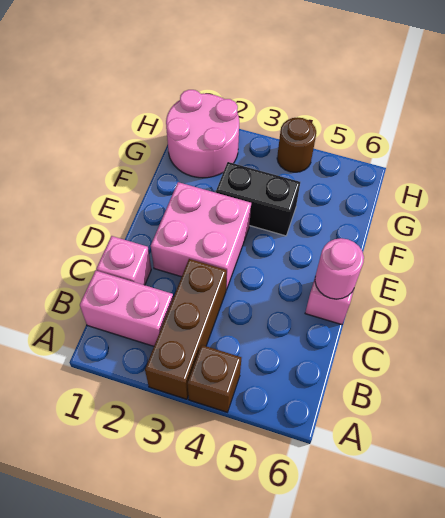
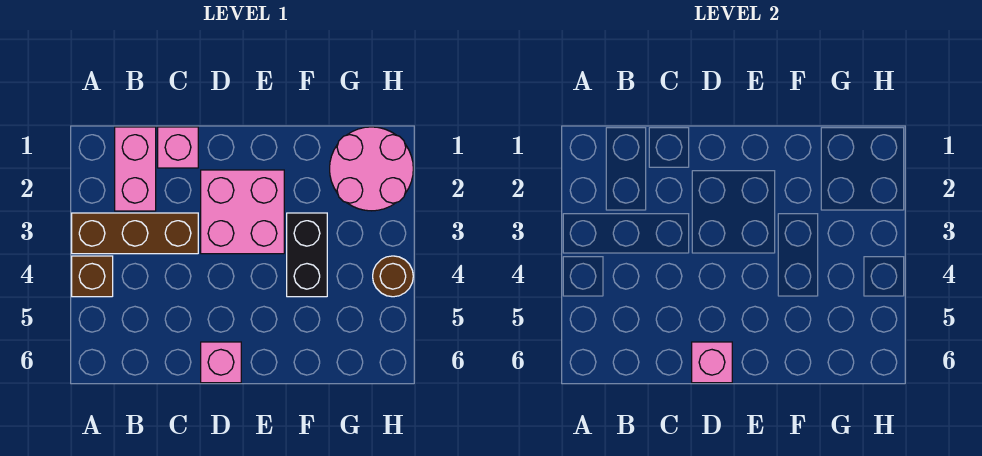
pink round brick D6 level 2 -> pink brick D6 level 2

